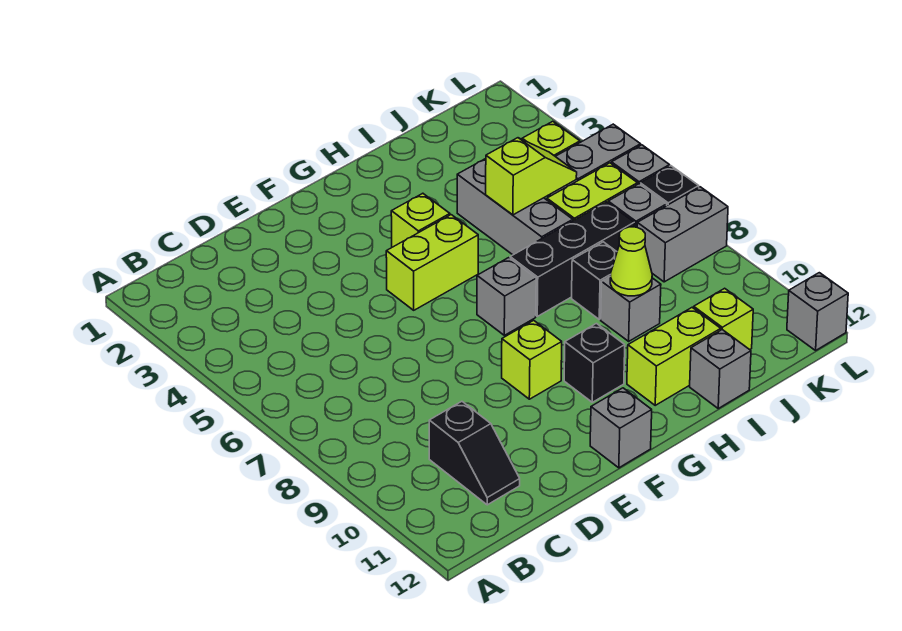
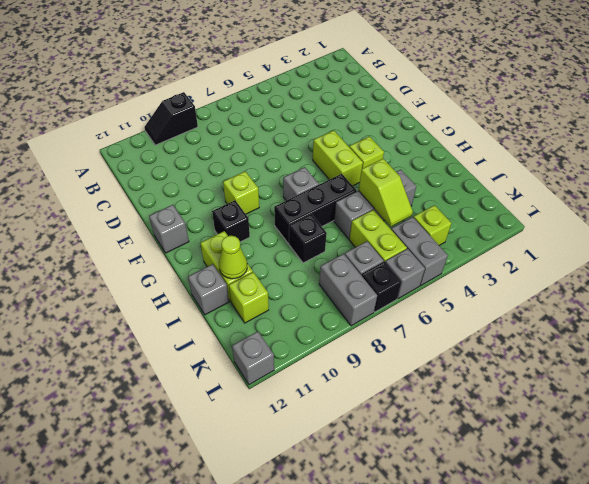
black slope C10:C11 level 1 top 10 -> black slope A9:A10 level 1 top 9
black brick H7:J7 level 1 -> black brick H6:H8 level 1
grey brick I9 level 1 -> none
lime cone I9 level 2 -> lime cone I11 level 2

